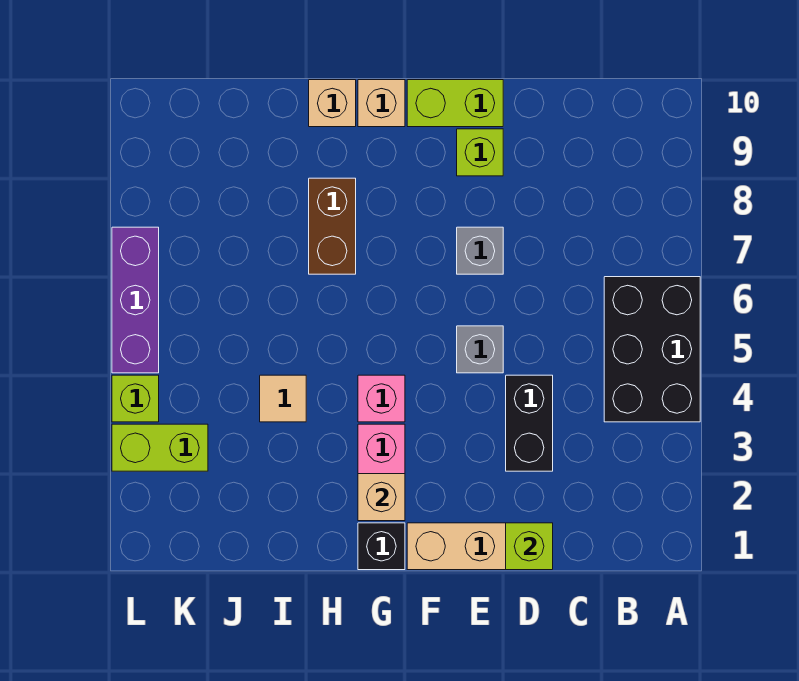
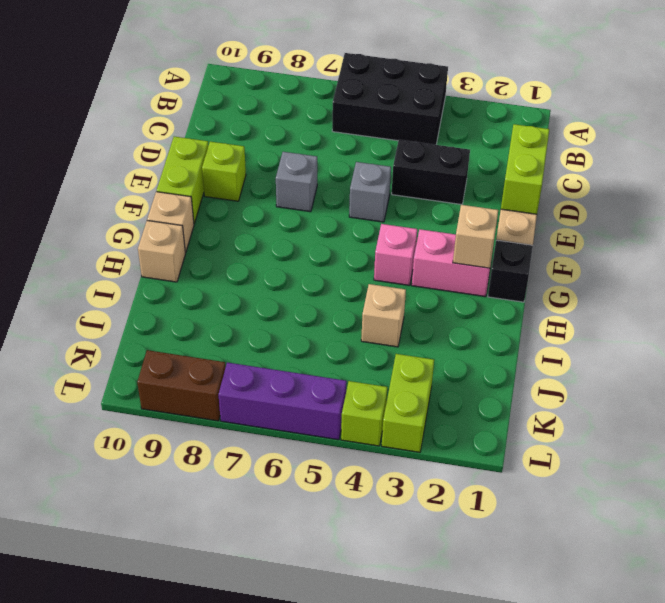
lime brick D1 level 2 -> lime brick D1:E1 level 2
brown brick H7:H8 level 1 -> brown brick L8:L9 level 1
tan tile I4 level 1 -> tan brick I4 level 1

